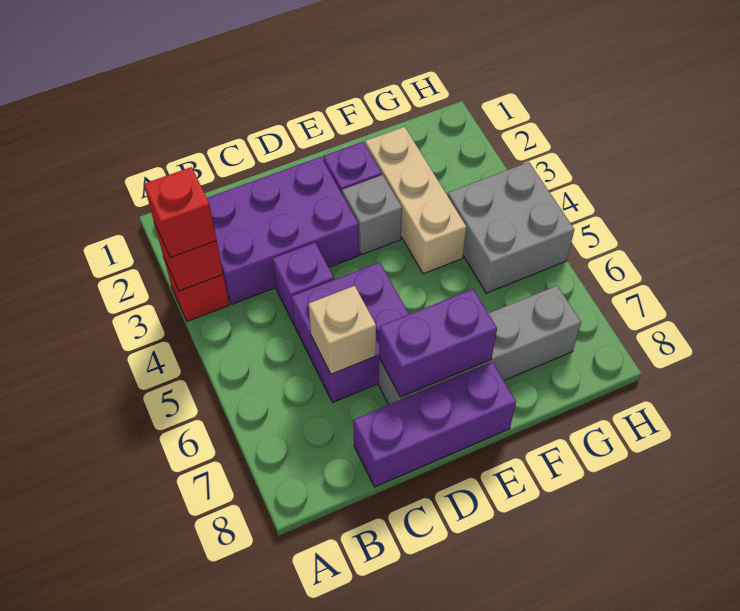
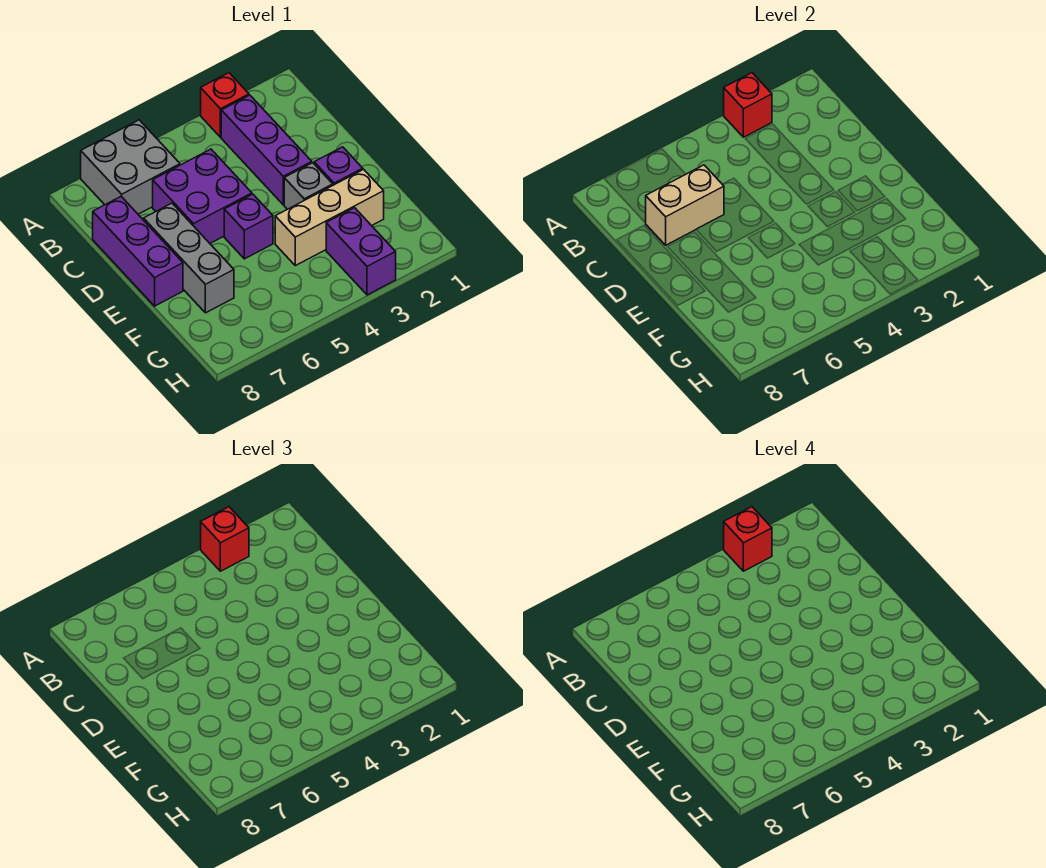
none -> red brick A3 level 4
purple brick B2:D3 level 1 -> purple brick B3:D3 level 1
purple brick C4 level 1 -> purple brick E5 level 1
tan brick C6 level 2 -> tan brick C6:C7 level 2
grey brick D7:G7 level 1 -> grey brick D7:F7 level 1
purple brick D7:E7 level 2 -> purple brick G3:H3 level 1
grey brick G4:H5 level 1 -> grey brick A6:B7 level 1

